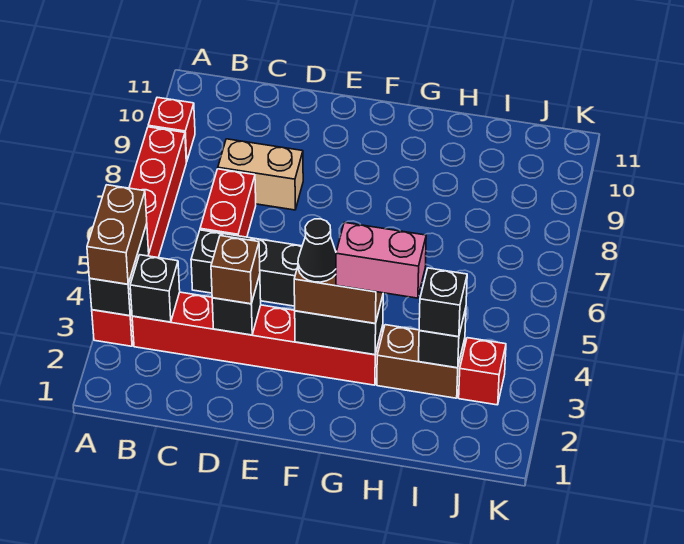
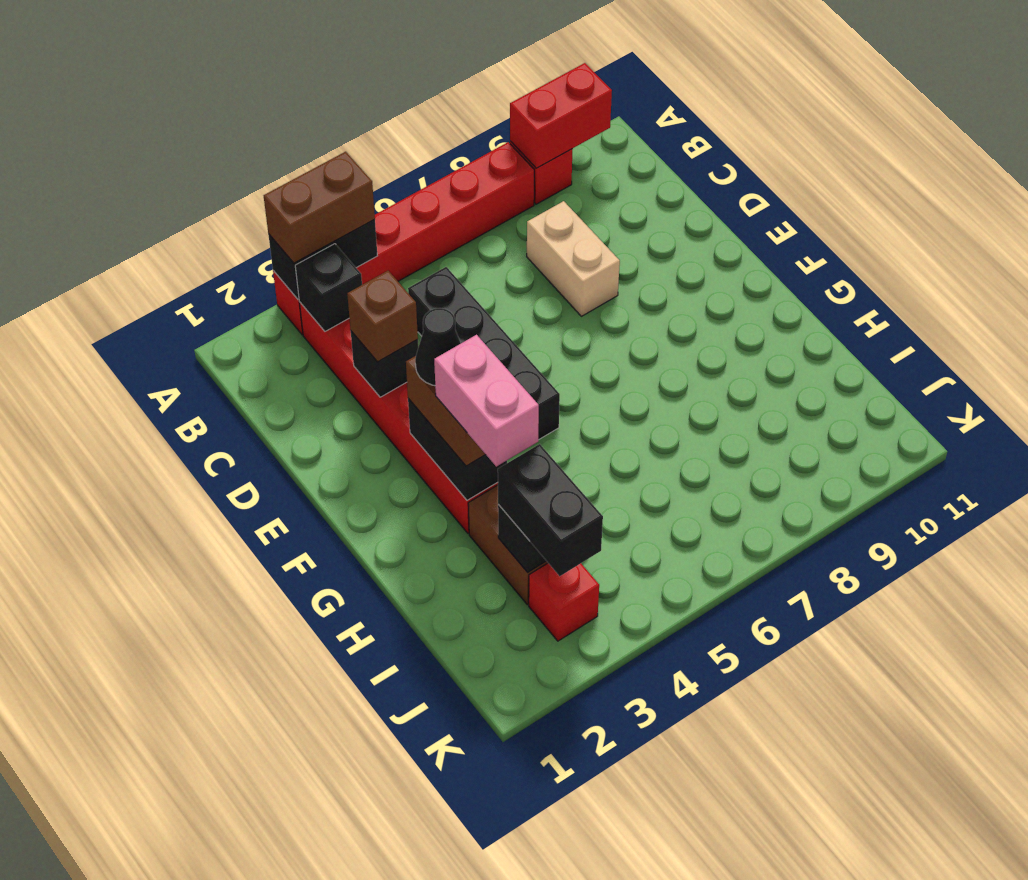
red brick C6:C7 level 1 -> red brick A9:A10 level 2
black brick I3 level 3 -> black brick I3:J3 level 3

